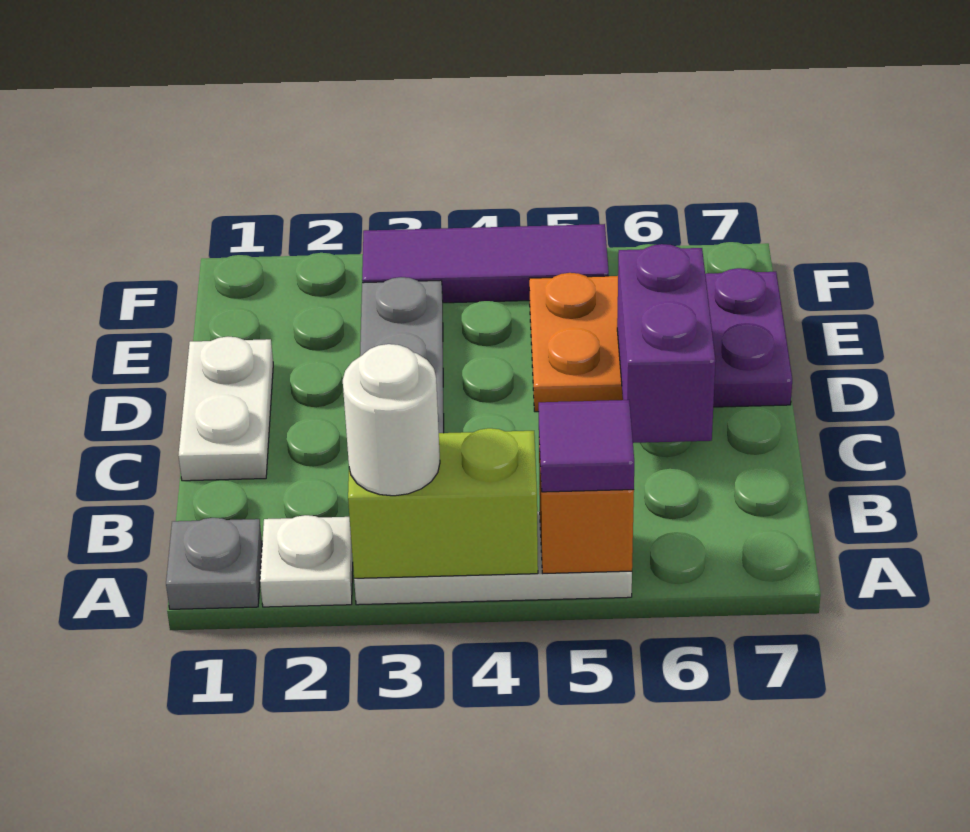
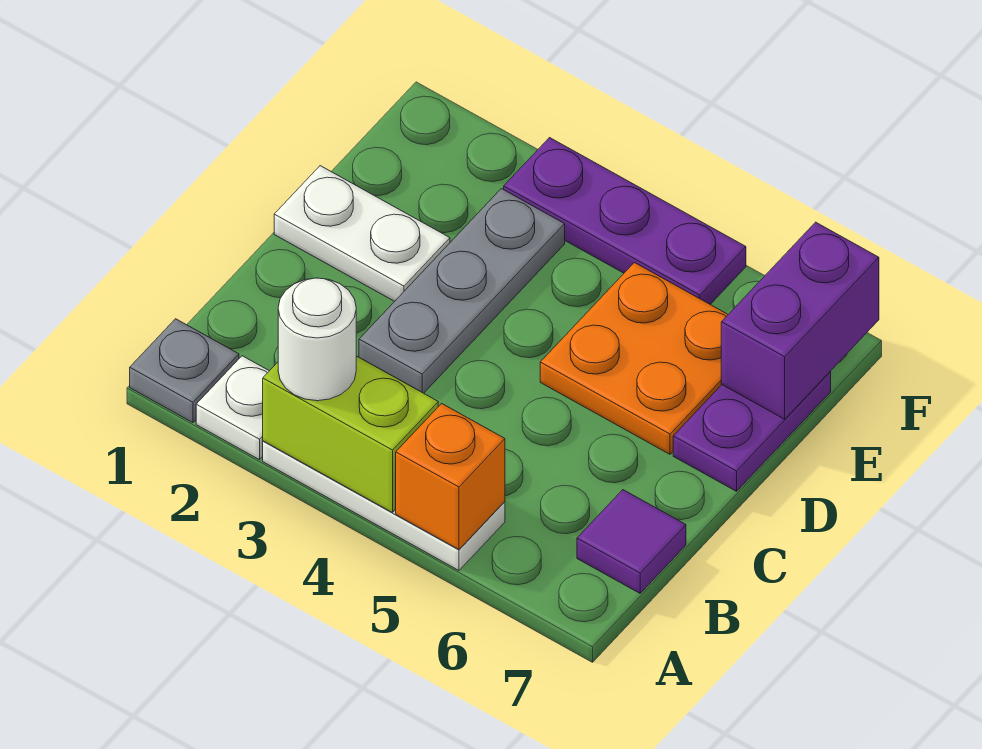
purple tile A5 level 3 -> purple tile B7 level 1
white plate C1:D1 level 1 -> white plate D1:D2 level 1
purple brick C6:D6 level 2 -> purple brick E7:F7 level 2
purple tile F3:F5 level 1 -> purple plate F3:F5 level 1

